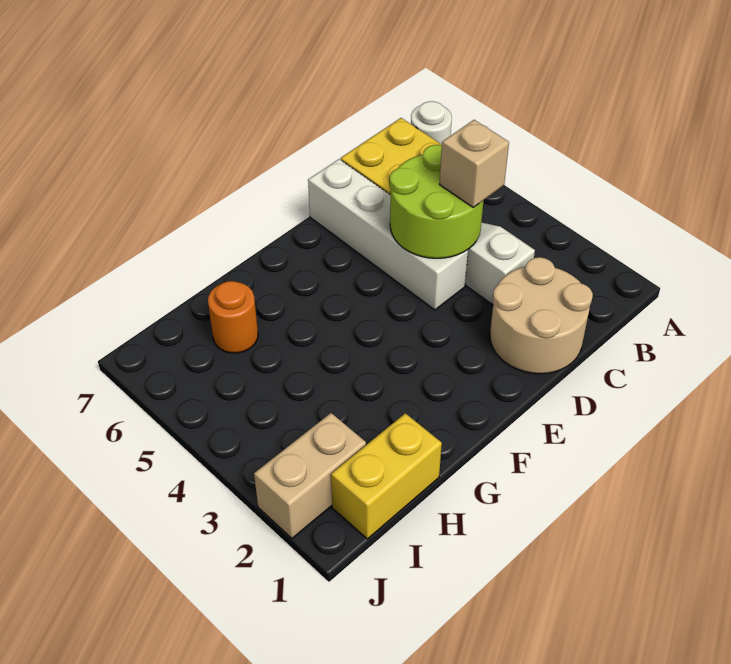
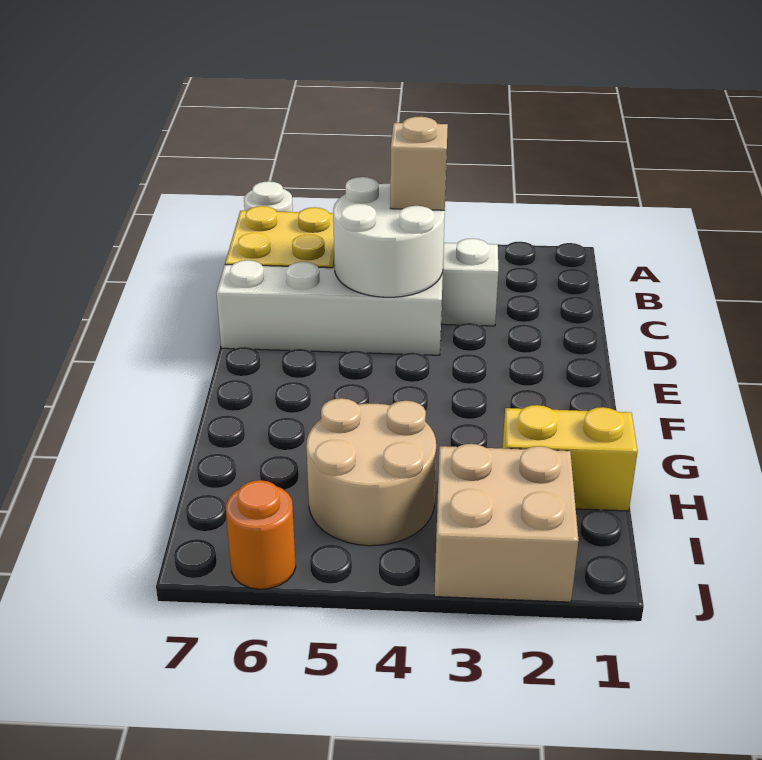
tan round brick C1:D2 level 1 -> tan round brick H4:I5 level 1
lime round brick C4:D5 level 2 -> white round brick C4:D5 level 2
yellow brick H1:I1 level 1 -> yellow brick H1:H2 level 1
orange round brick H6 level 1 -> orange round brick J6 level 1
tan brick I2:J2 level 1 -> tan brick I2:J3 level 1

